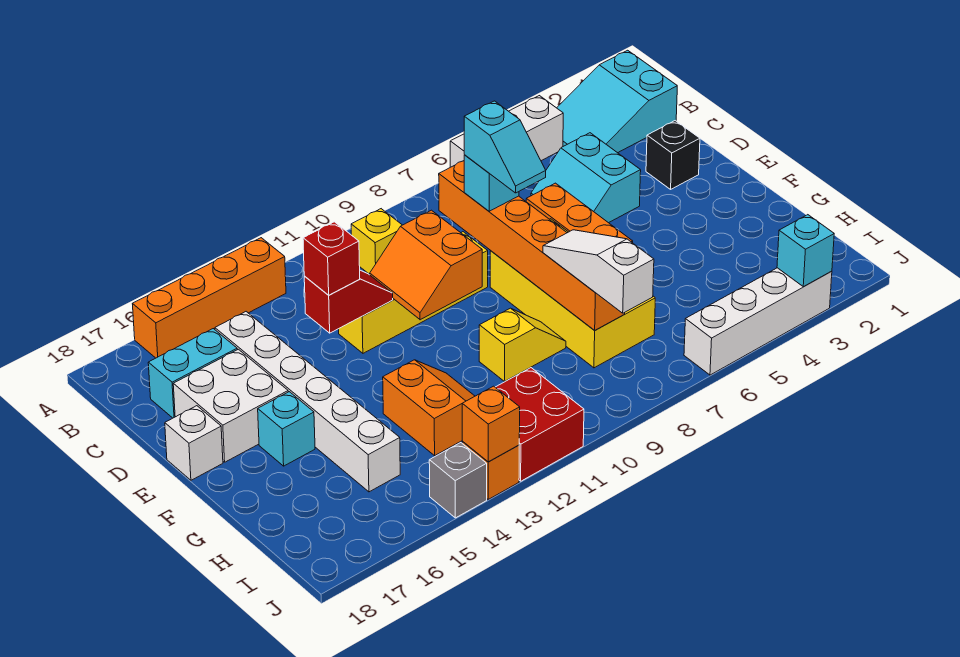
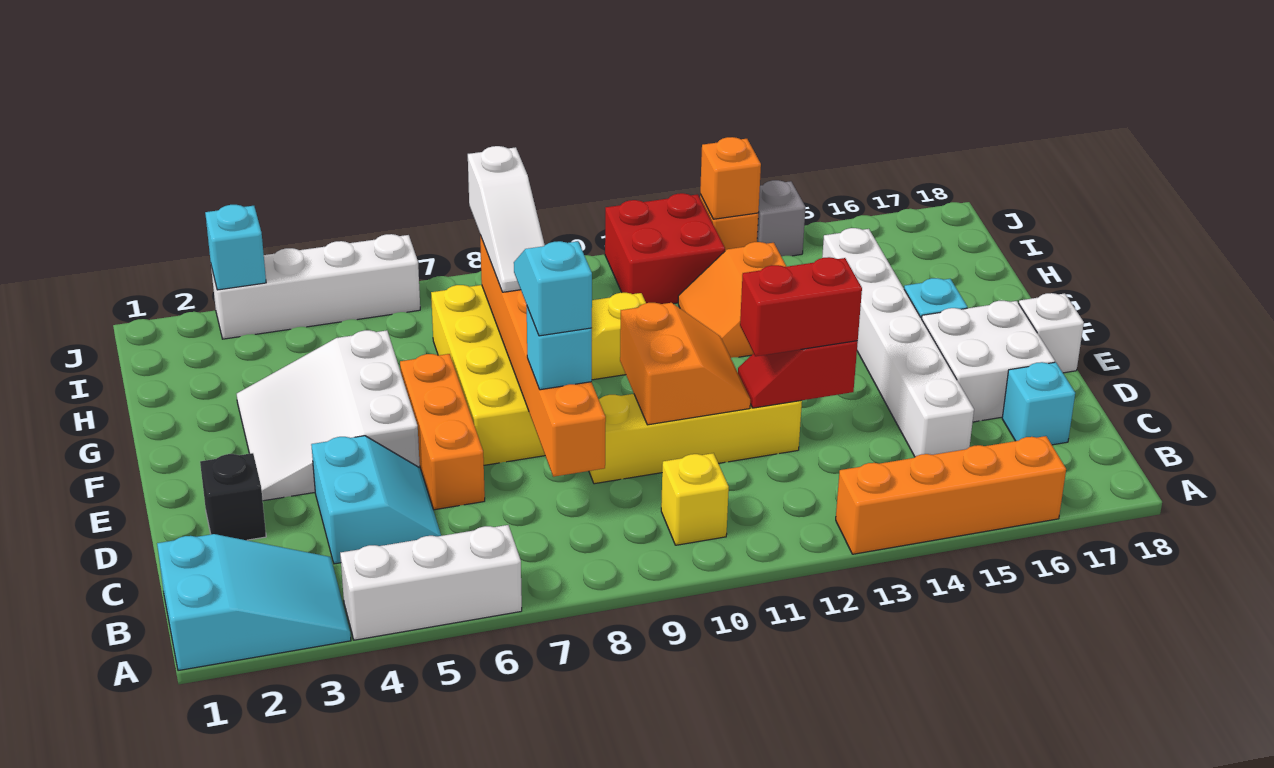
cyan brick C16:C17 level 1 -> cyan brick C17 level 1
red brick D13 level 3 -> red brick D12:D13 level 3
none -> white slope E3:G5 level 1 top 5

